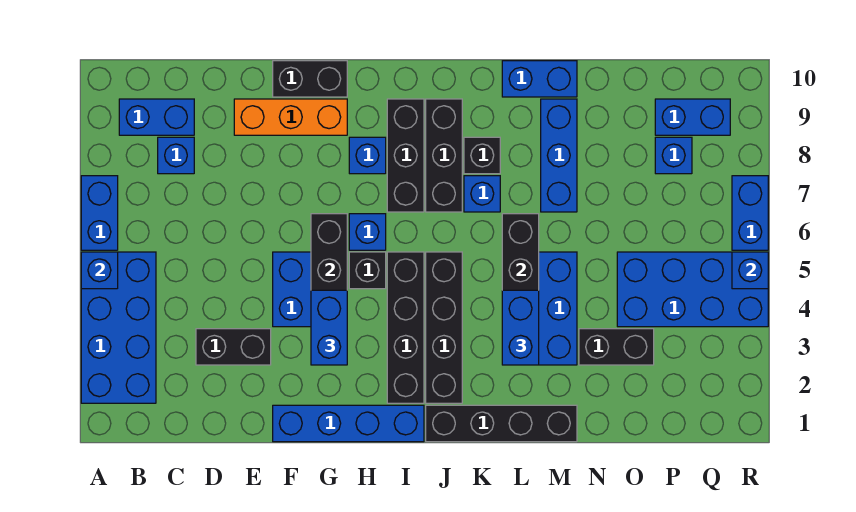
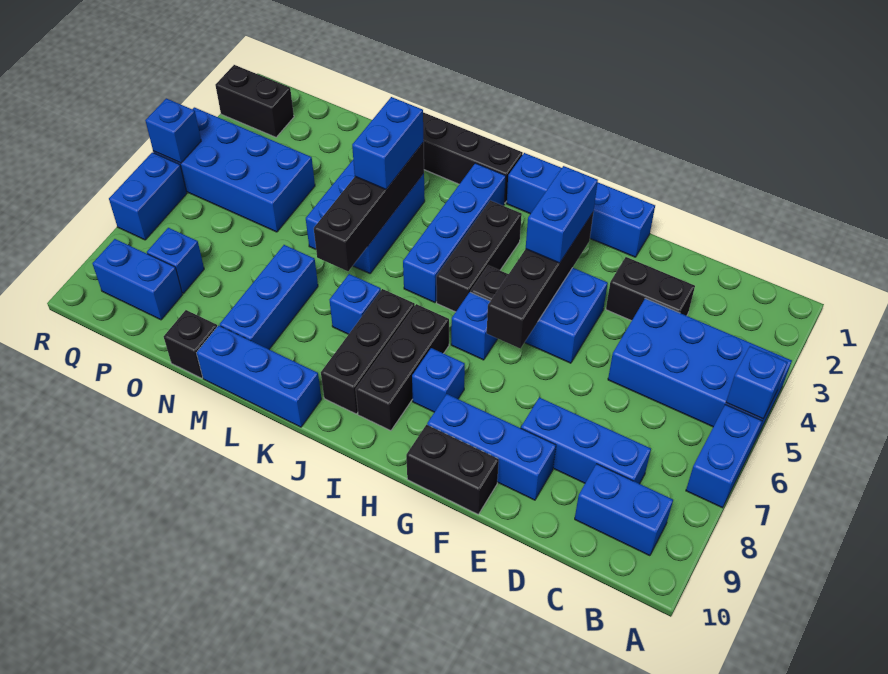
blue brick A2:B5 level 1 -> blue brick A4:D5 level 1
blue brick C8 level 1 -> blue brick C8:E8 level 1
orange brick E9:G9 level 1 -> blue brick E9:G9 level 1
black brick I2:I5 level 1 -> black brick I3:I5 level 1
black brick J2:J5 level 1 -> blue brick J2:J5 level 1
black brick K8 level 1 -> black brick N10 level 1
blue brick L10:M10 level 1 -> blue brick K10:M10 level 1
black brick N3:O3 level 1 -> black brick Q2:R2 level 1

